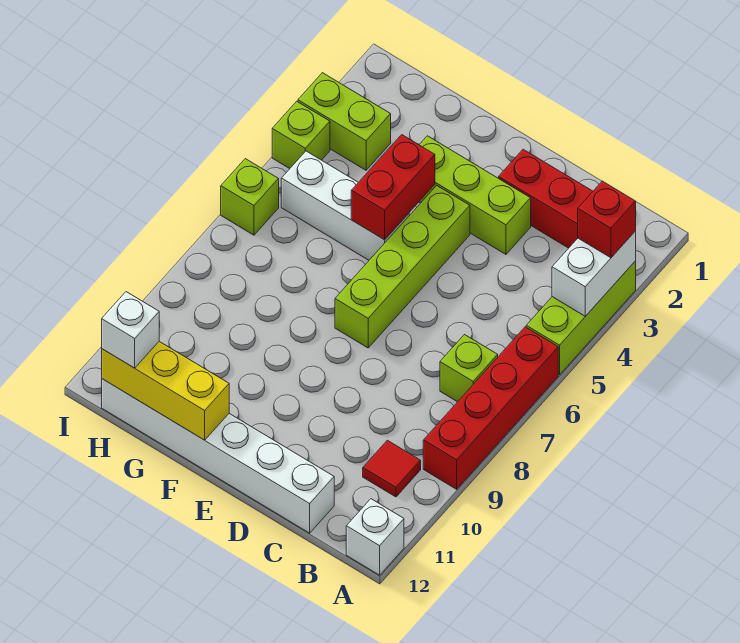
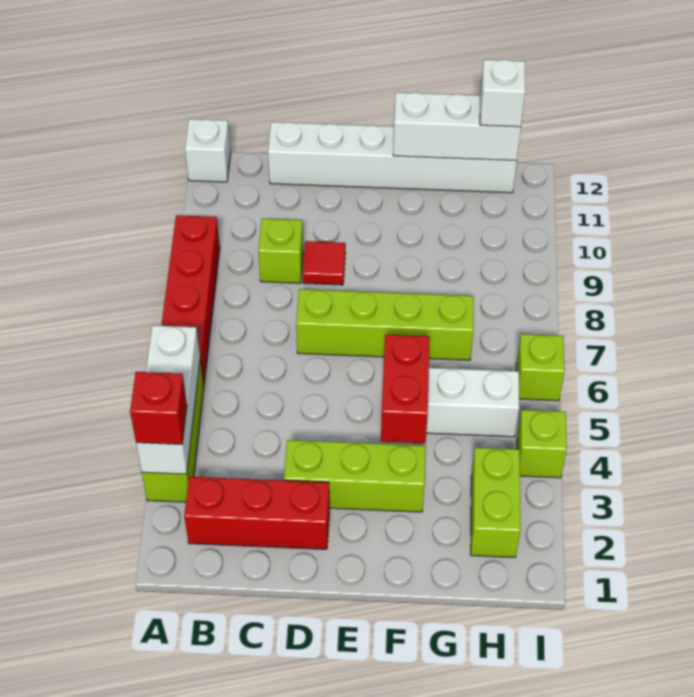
white brick A3:A4 level 2 -> white brick A3:A5 level 2
lime brick B7 level 1 -> lime brick C9 level 1
red tile B10 level 1 -> red tile D9 level 1
lime brick E4:E7 level 1 -> lime brick D7:G7 level 1
yellow brick F12:H12 level 2 -> white brick F12:H12 level 2
lime brick H3:I3 level 1 -> lime brick H2:H3 level 1

